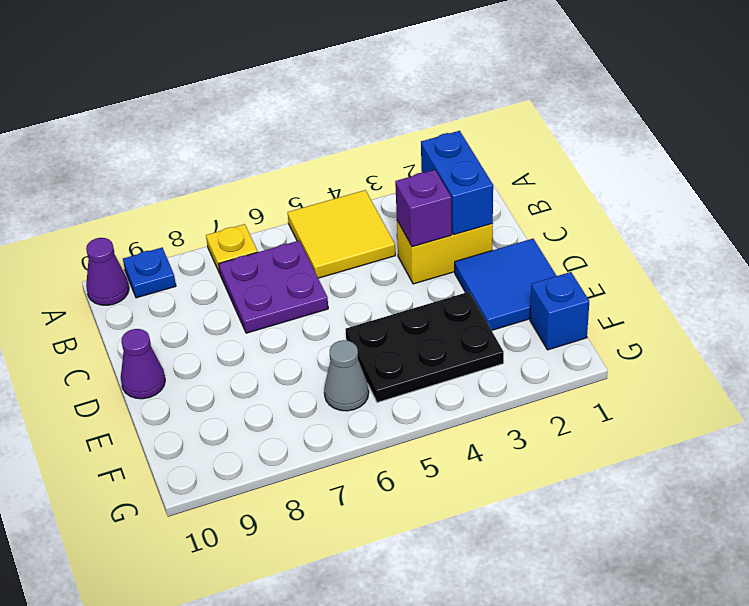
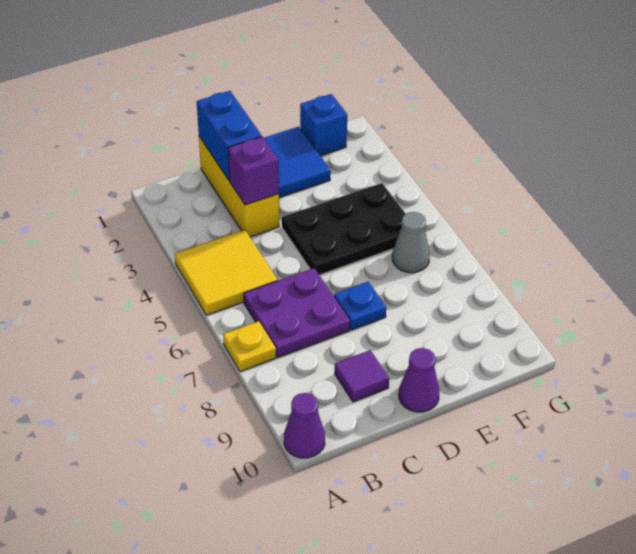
blue plate A9 level 1 -> blue plate D7 level 1
blue brick B2:C2 level 2 -> blue brick C1:C2 level 2
yellow brick C2:C3 level 1 -> yellow brick C1:C3 level 1
none -> purple tile C9 level 1
black plate E3:F5 level 1 -> black plate D4:F5 level 1

